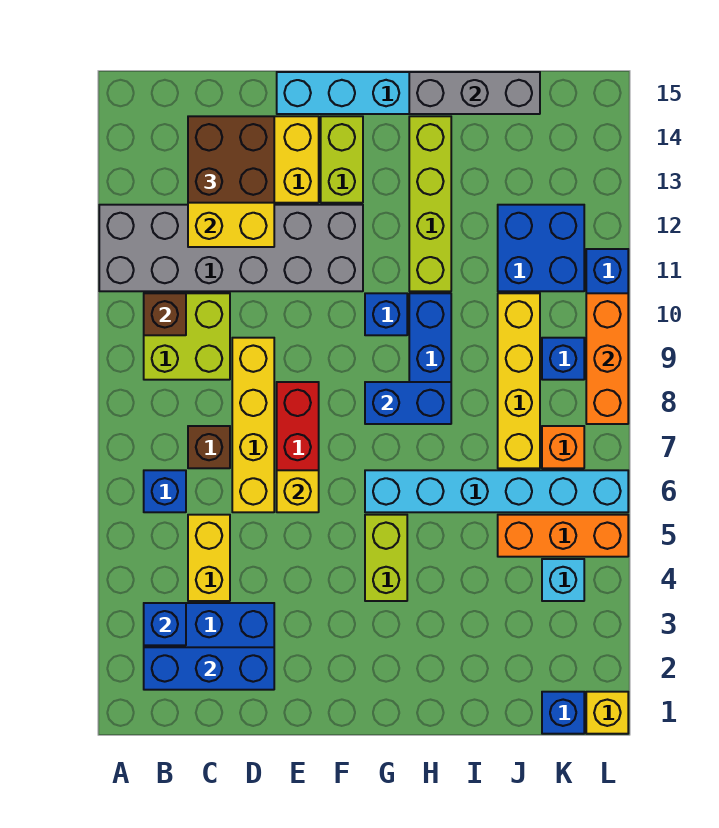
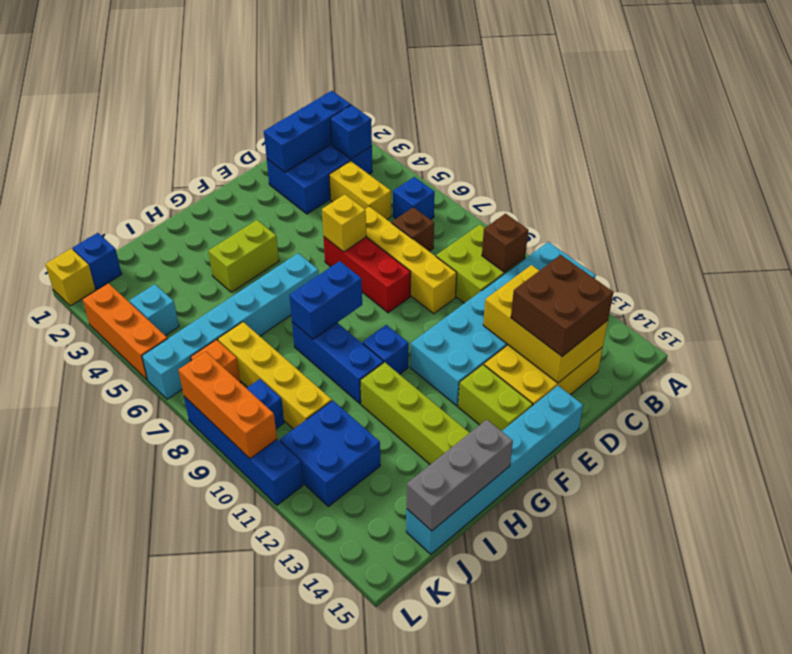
grey brick A11:F12 level 1 -> cyan brick A11:F12 level 1
lime brick G4:G5 level 1 -> lime brick G4:H4 level 1
orange brick J5:L5 level 1 -> orange brick L3:L5 level 1

